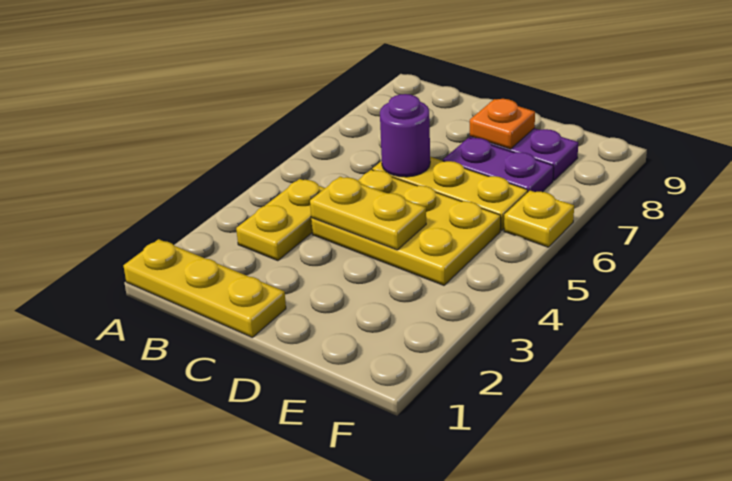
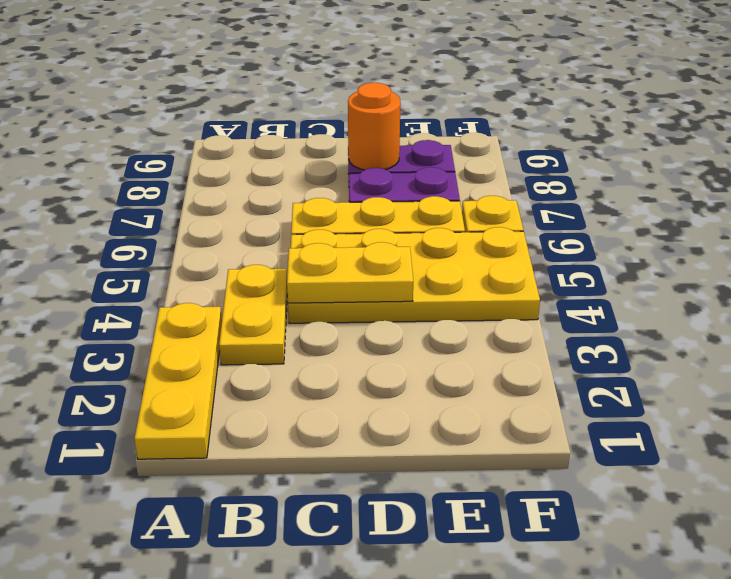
yellow plate A1:C1 level 1 -> yellow plate A1:A3 level 1
yellow plate C4:E5 level 1 -> yellow plate C4:F5 level 1
purple round brick C6 level 2 -> none
orange plate D8 level 2 -> orange round brick D8 level 2

